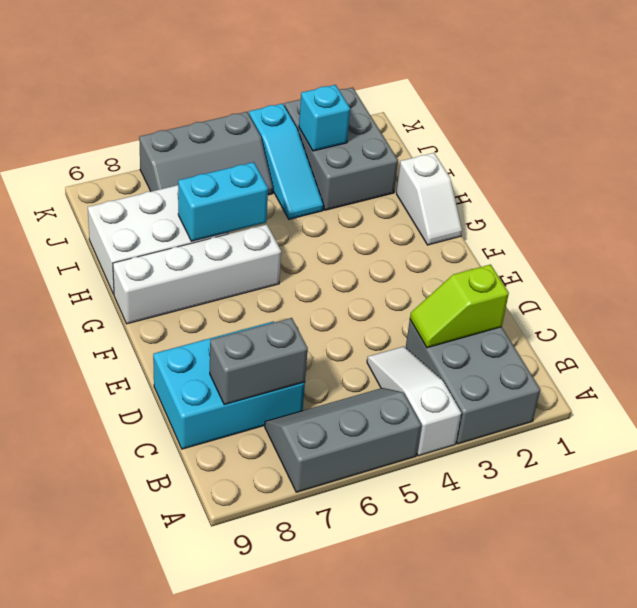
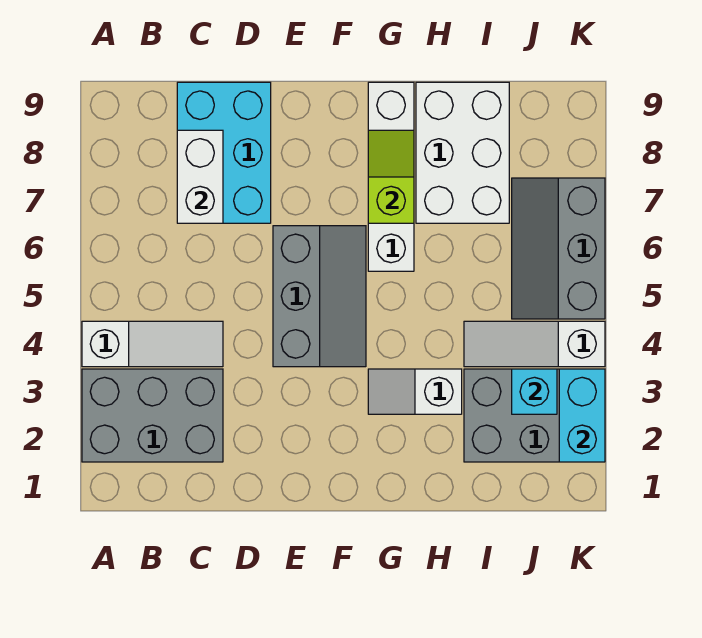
grey slope A5:B7 level 1 top A -> grey slope E4:F6 level 1 top E
lime slope C2:C3 level 2 top 2 -> lime slope G7:G8 level 2 top 7
grey brick C7:C8 level 2 -> white brick C7:C8 level 2
white slope G1:H1 level 1 top H -> white slope G3:H3 level 1 top H
cyan brick H6:H7 level 2 -> cyan brick K2:K3 level 2
cyan slope I4:K4 level 1 top K -> white slope I4:K4 level 1 top K

